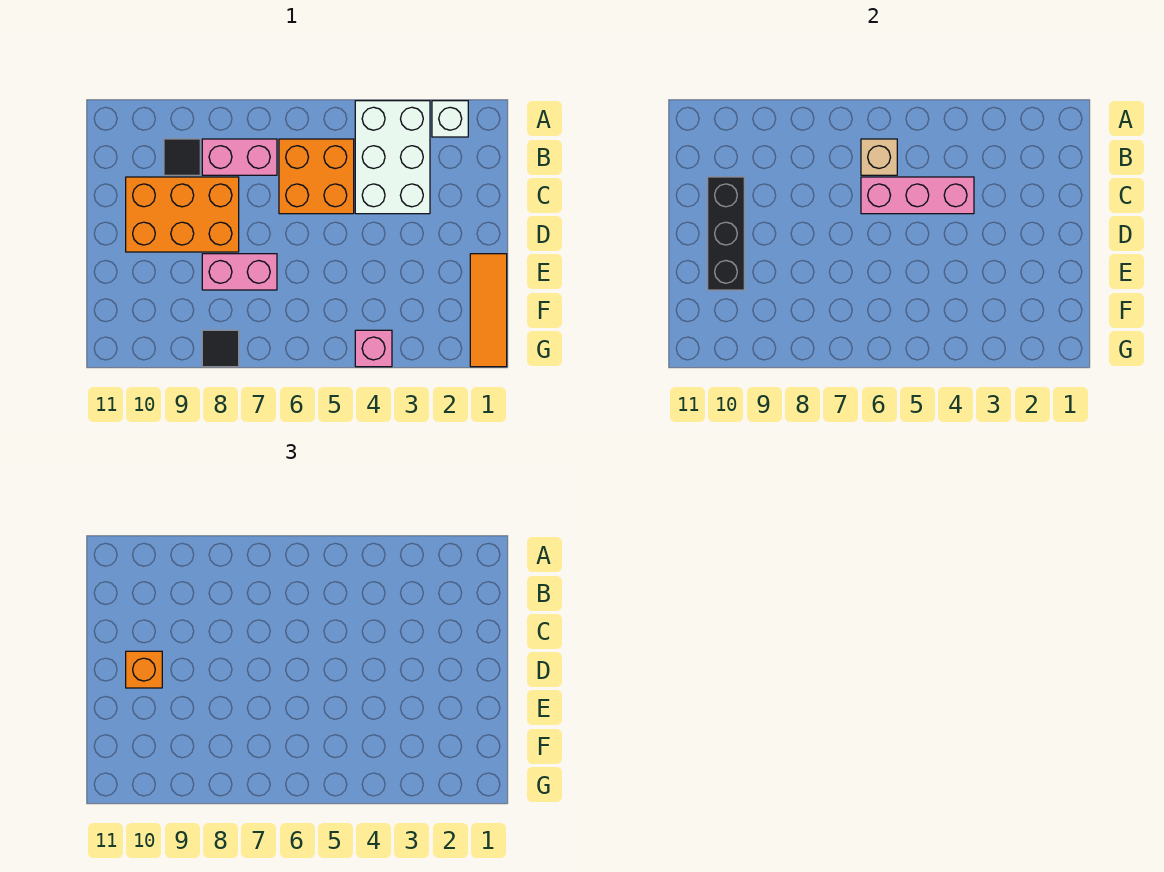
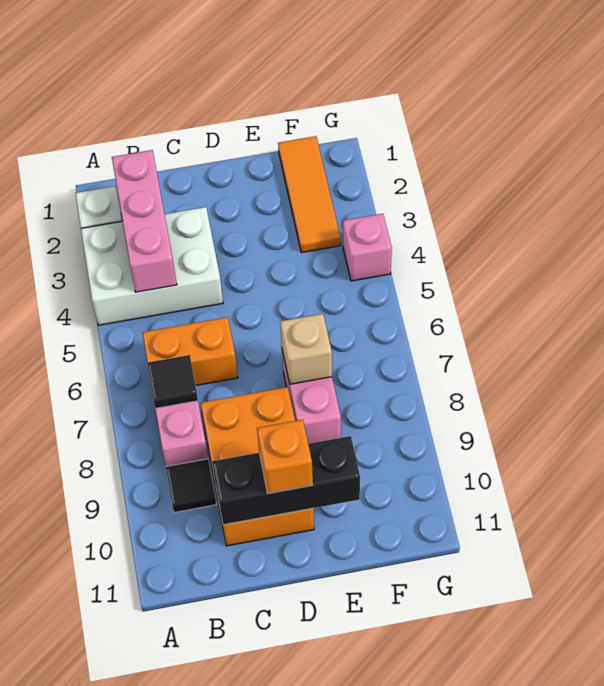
orange brick B5:C6 level 1 -> orange brick B6:C6 level 1
tan brick B6 level 2 -> tan brick E7 level 2
pink brick C4:C6 level 2 -> pink brick B2:B4 level 2
orange tile E1:G1 level 1 -> orange tile F1:F3 level 1
black tile G8 level 1 -> black tile B7 level 2

